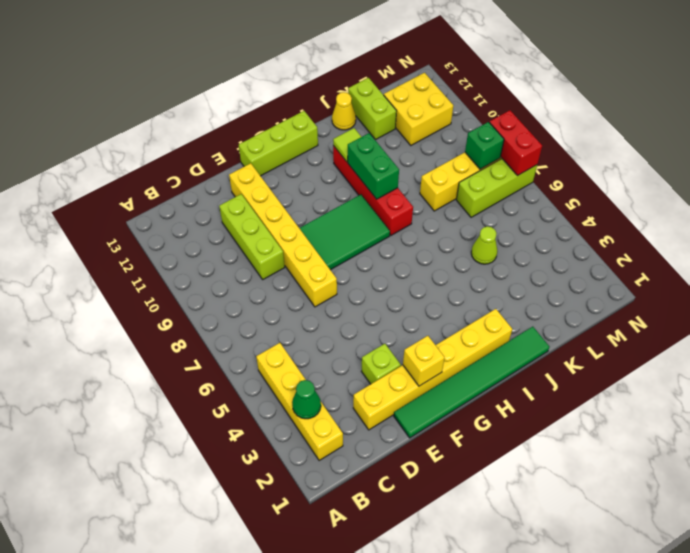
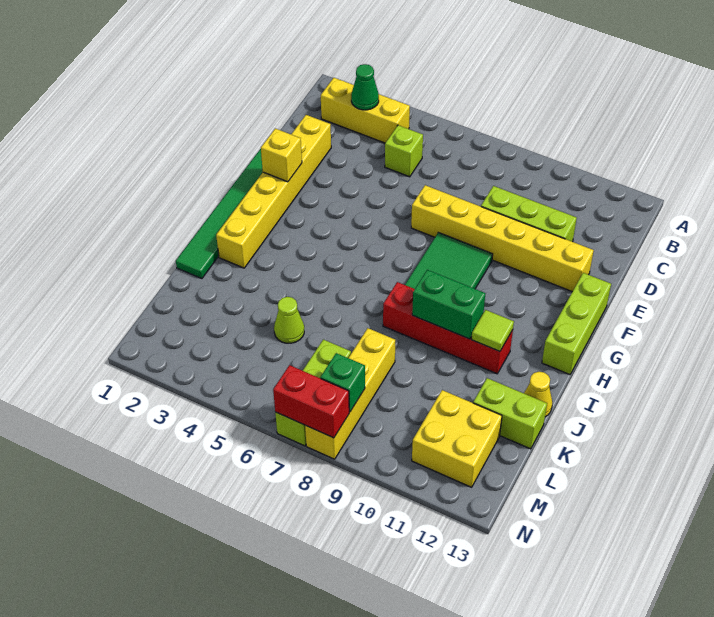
yellow brick B2:B5 level 1 -> yellow brick B2:B4 level 1
lime brick E3 level 1 -> lime brick C5 level 1

